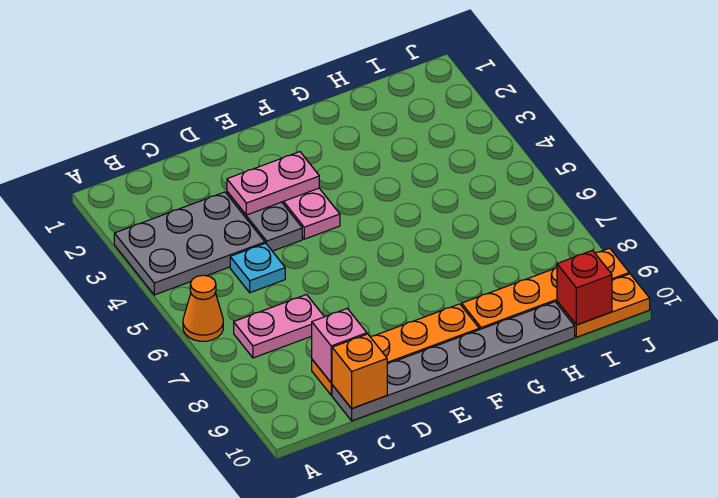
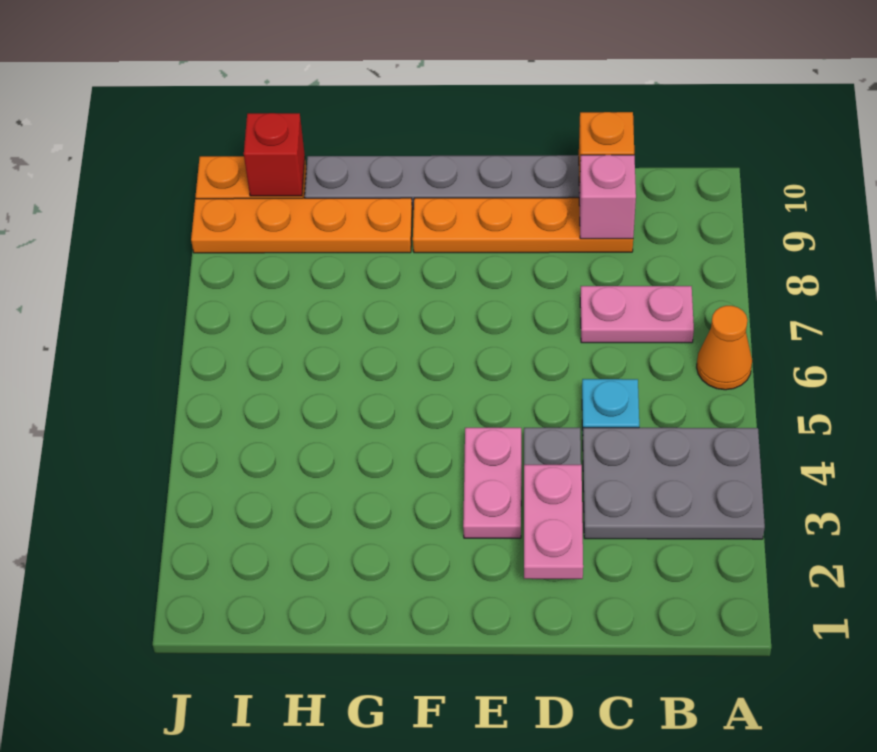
pink plate D3:E3 level 2 -> pink plate D2:D3 level 2

